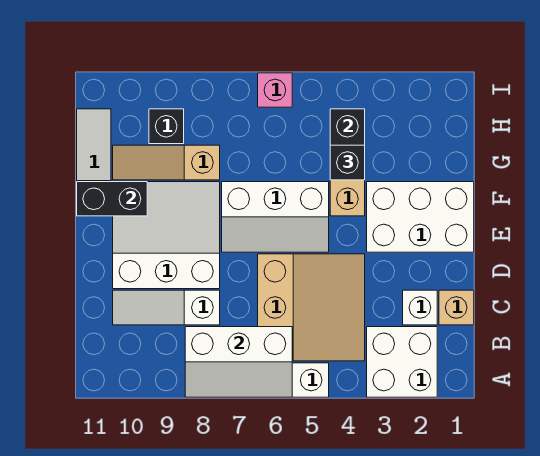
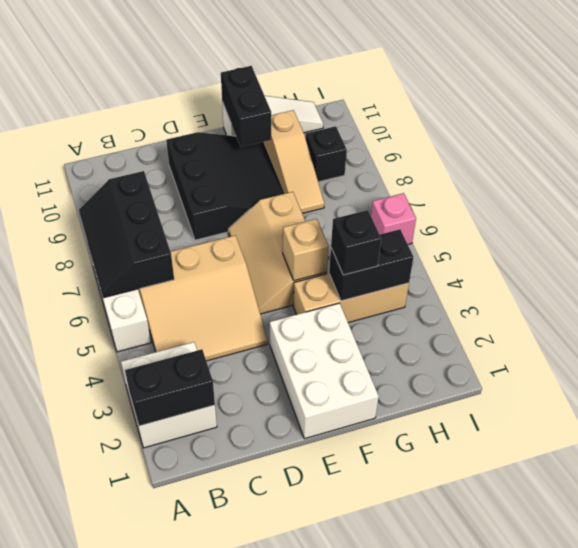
none -> black brick A2:B2 level 2
white slope A6:B8 level 2 top B -> black slope A6:B8 level 2 top B
tan brick C1 level 1 -> tan brick F5 level 2
white brick C2 level 1 -> none
white slope C8:C10 level 1 top 8 -> none
white slope D8:F10 level 1 top D -> black slope D8:F10 level 1 top D
white slope E5:F7 level 1 top F -> tan slope E5:F7 level 1 top F
tan slope G8:G10 level 1 top 8 -> tan slope G8:G10 level 1 top 10

